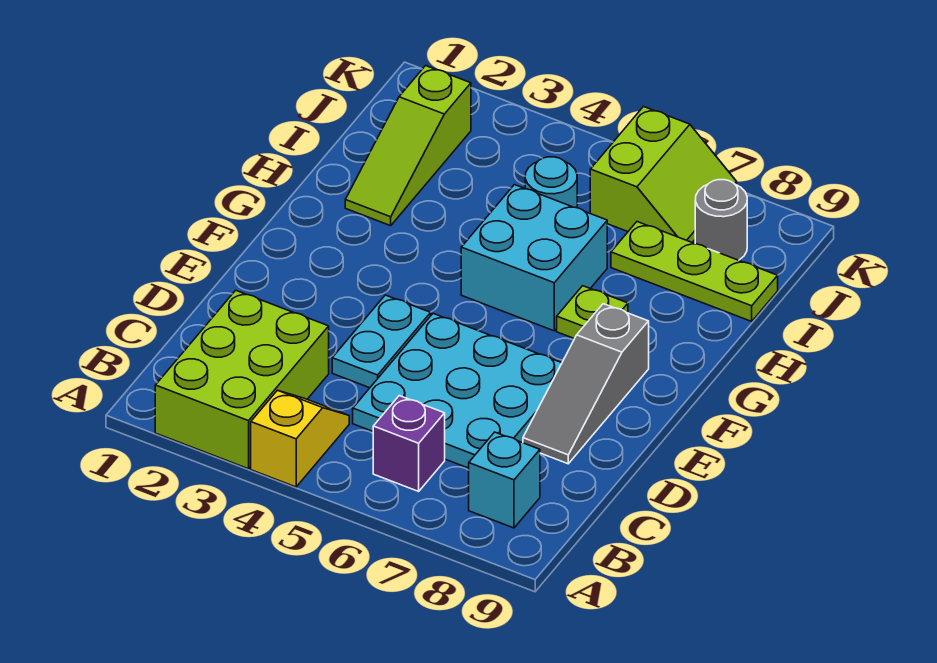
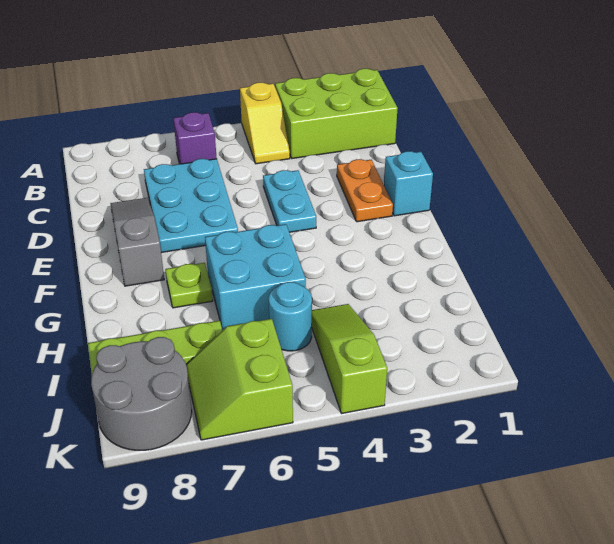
lime brick A2:C3 level 1 -> lime brick A1:B3 level 1
cyan brick B8 level 1 -> cyan brick E1 level 1
cyan plate C5:E7 level 1 -> cyan plate C6:E7 level 1
none -> orange plate D2:E2 level 1
lime slope H2:J2 level 1 top J -> lime slope I4:K4 level 1 top K
grey round brick J8 level 1 -> grey round brick J8:K9 level 1

